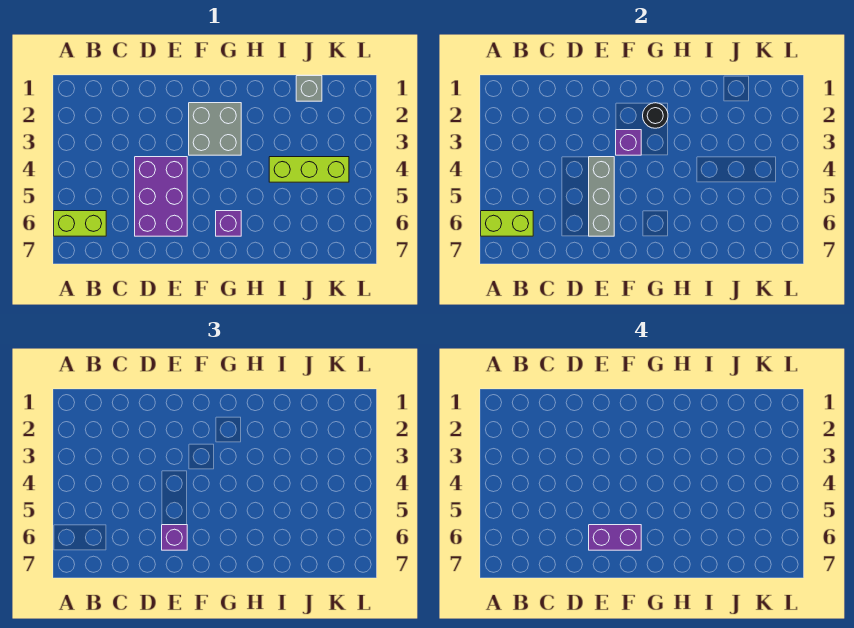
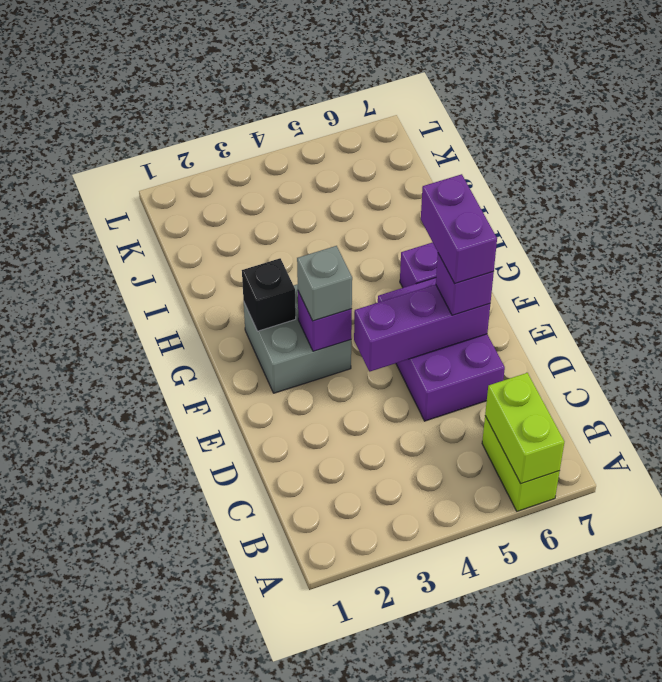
purple brick D4:E6 level 1 -> purple brick D5:F6 level 1
grey brick E4:E6 level 2 -> purple brick E4:E6 level 2
black round brick G2 level 2 -> black brick G2 level 2
lime brick I4:K4 level 1 -> none
grey brick J1 level 1 -> grey brick F3 level 3

